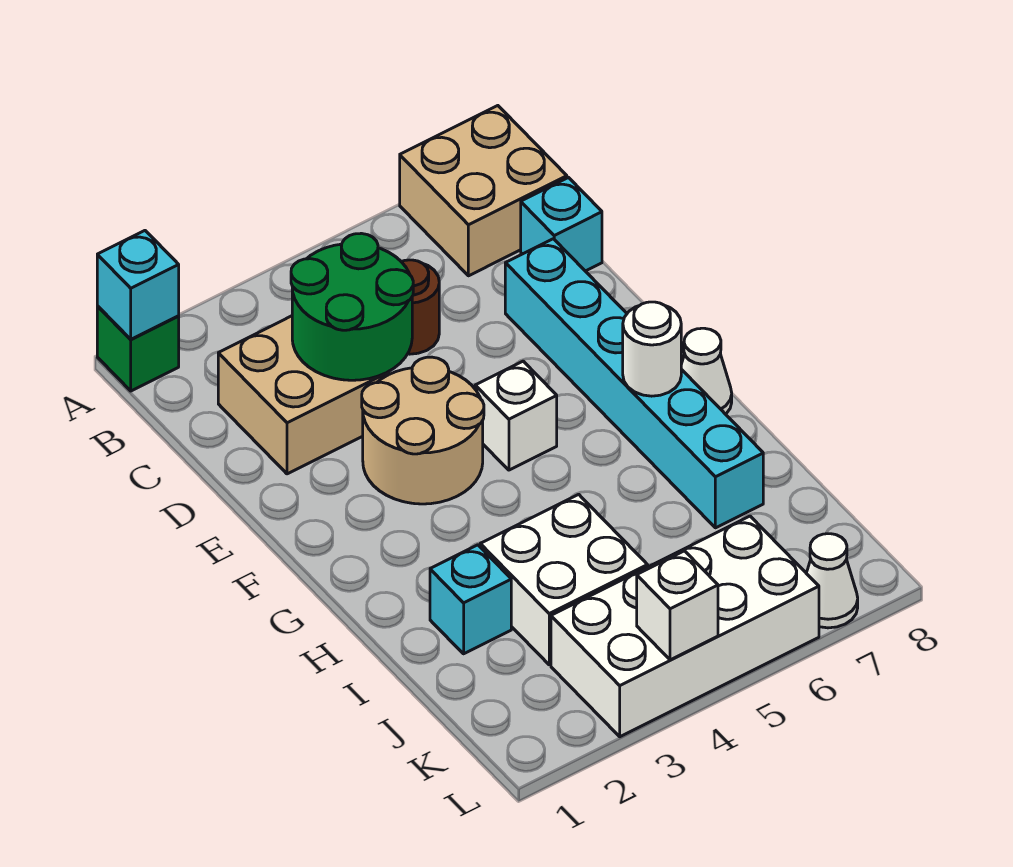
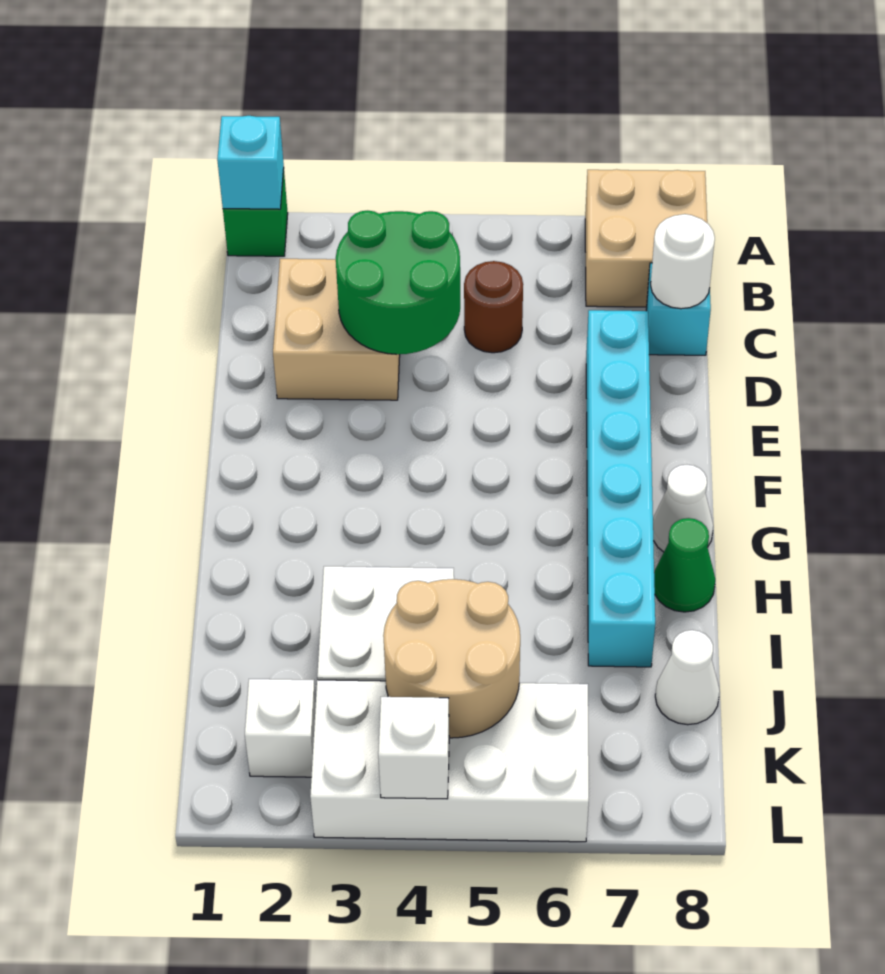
tan round brick E3:F4 level 1 -> tan round brick J4:K5 level 2
white brick F5 level 1 -> white brick K2 level 1
white round brick G7 level 2 -> white round brick C8 level 2
none -> green cone H8 level 1
cyan brick I2 level 1 -> none
white cone L7 level 1 -> white cone J8 level 1

